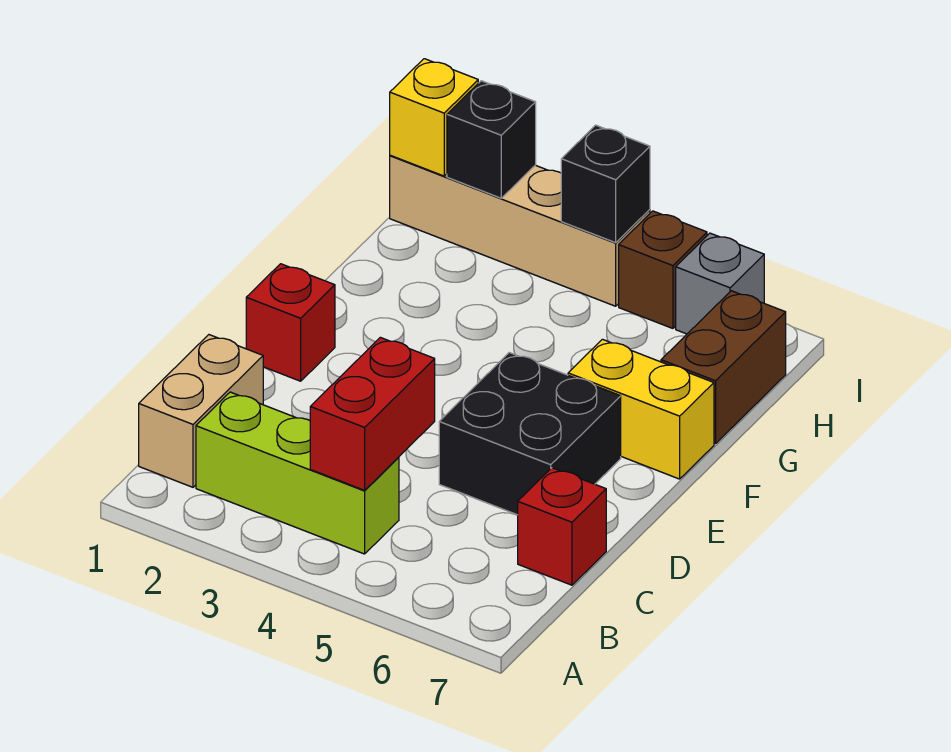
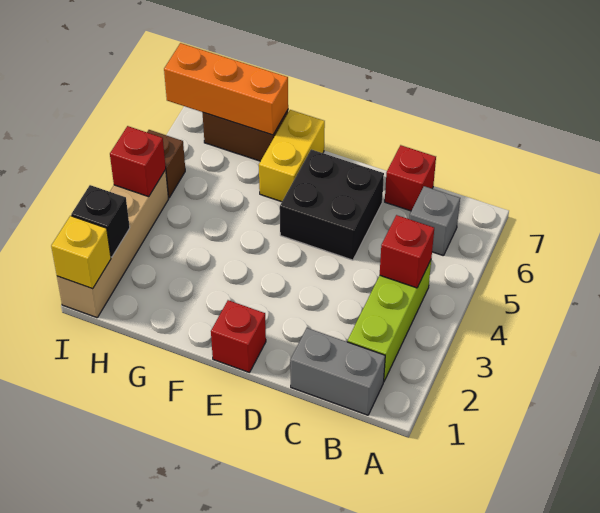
tan brick B1:C1 level 1 -> grey brick B1:C1 level 1
red brick B4:C4 level 2 -> red brick B4 level 2
none -> orange brick G7:I7 level 2
black brick I4 level 2 -> red brick I4 level 2
grey brick I6 level 1 -> grey brick B6 level 1

